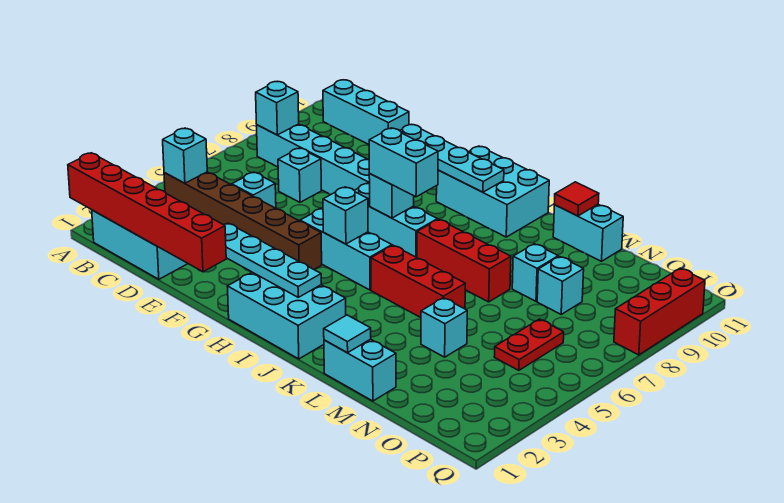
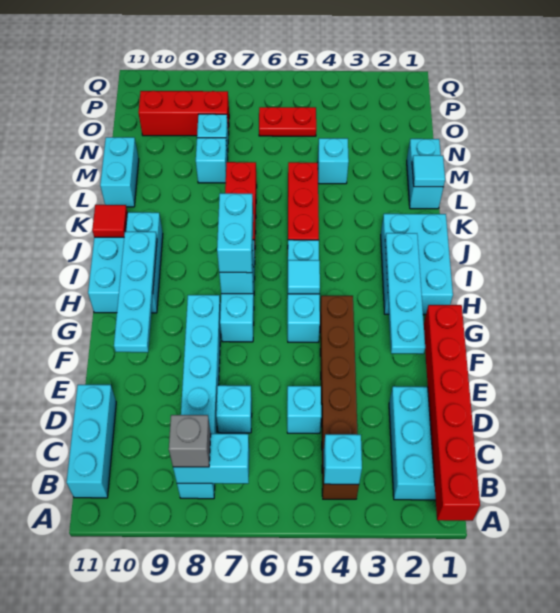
cyan brick B8 level 2 -> cyan brick B7:B8 level 2
none -> grey brick B8 level 3
cyan brick H5 level 2 -> cyan tile H5 level 2
red tile L11 level 2 -> red tile J11 level 2
red brick Q8:Q10 level 1 -> red brick O8:O10 level 1

